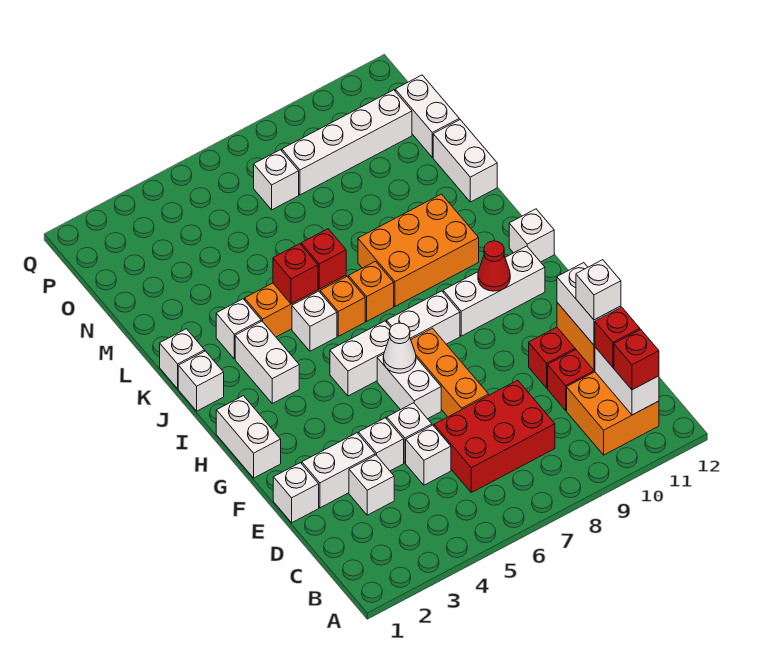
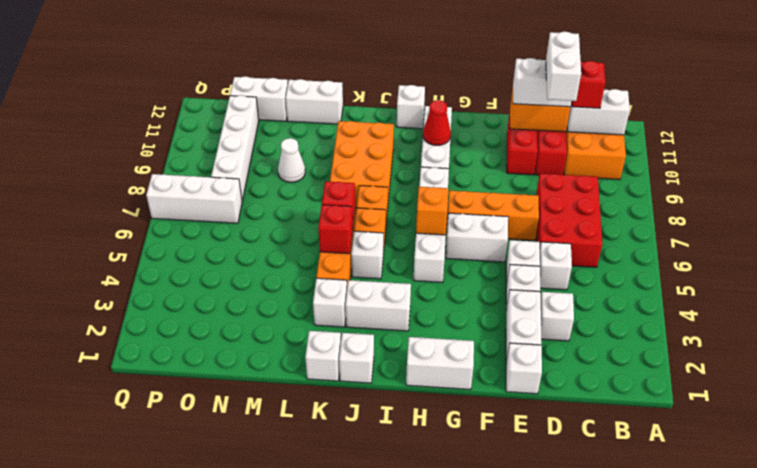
red brick B11 level 3 -> none
white brick D11 level 4 -> white brick D10:D11 level 4
white cone G6 level 2 -> white cone M9 level 1
none -> orange brick H6 level 2
white brick O7 level 1 -> white brick O7:Q7 level 1

